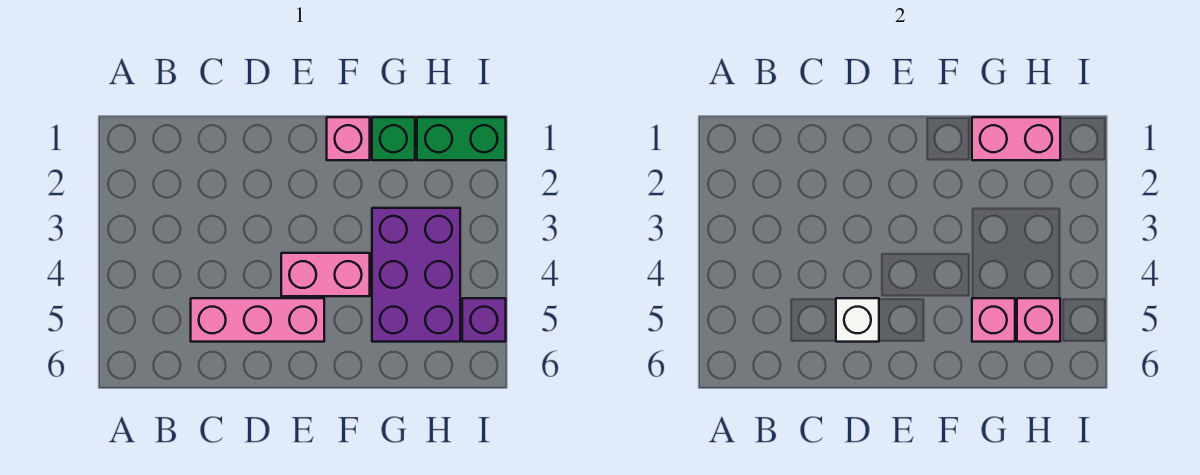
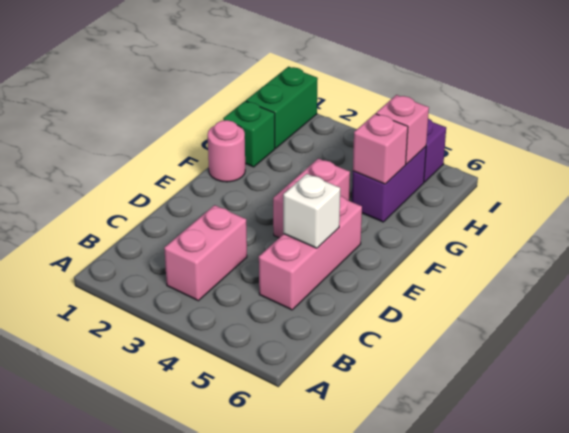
pink brick F1 level 1 -> pink round brick F1 level 1
pink brick G1:H1 level 2 -> pink brick B3:C3 level 1
purple brick G3:H5 level 1 -> purple brick G5:H5 level 1

